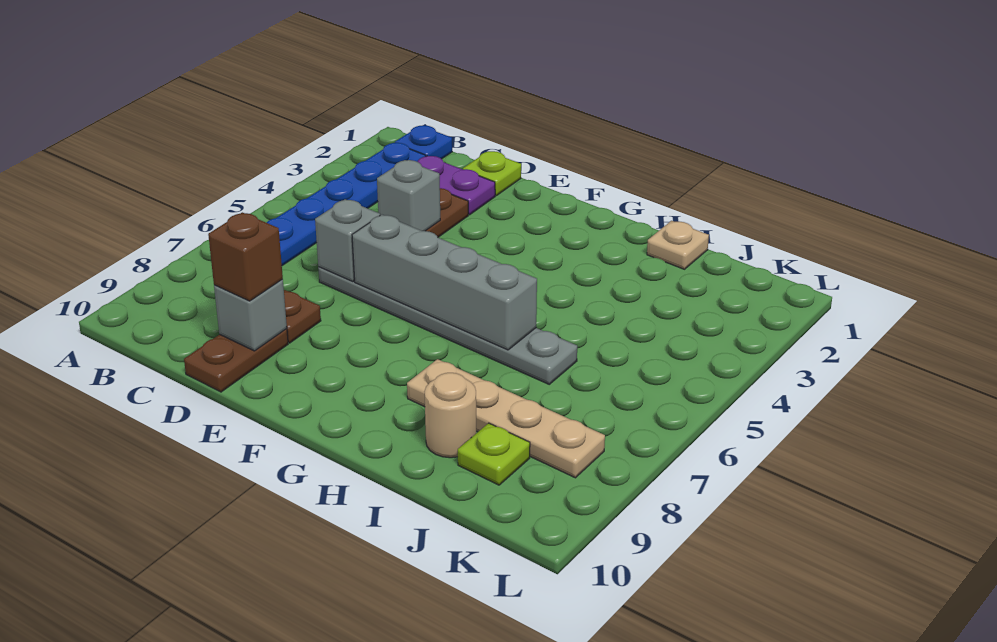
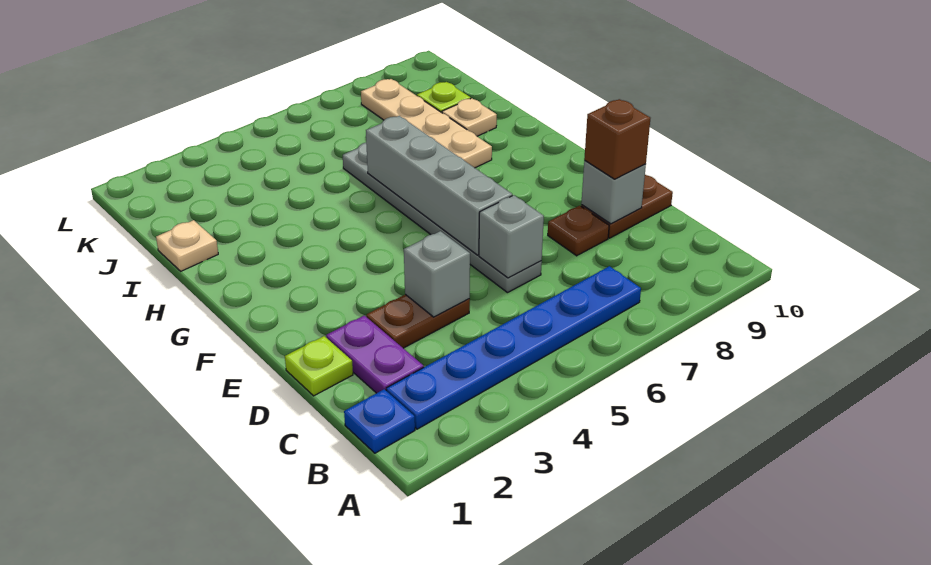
tan round brick I9 level 1 -> tan plate I9 level 1

